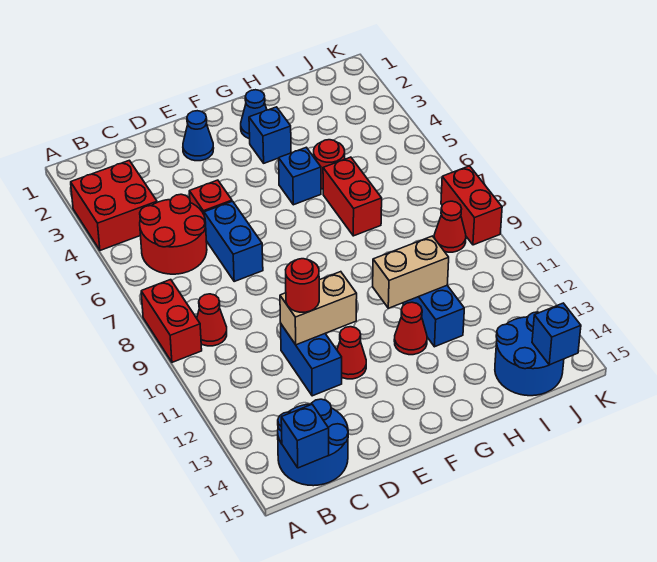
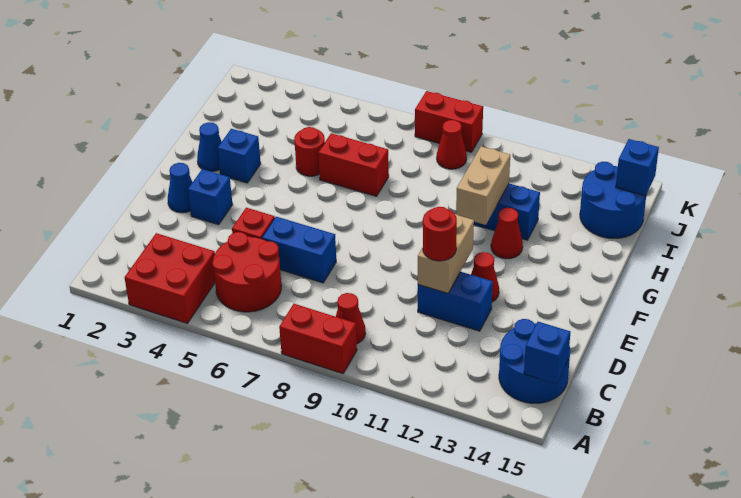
blue brick G5 level 1 -> blue brick E3 level 1

